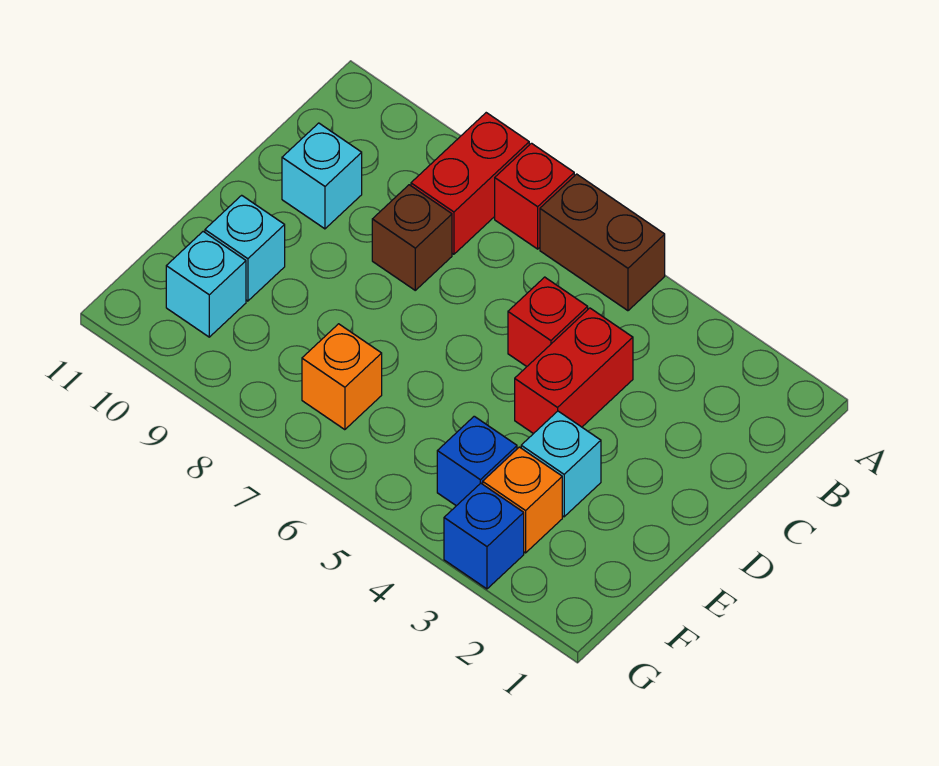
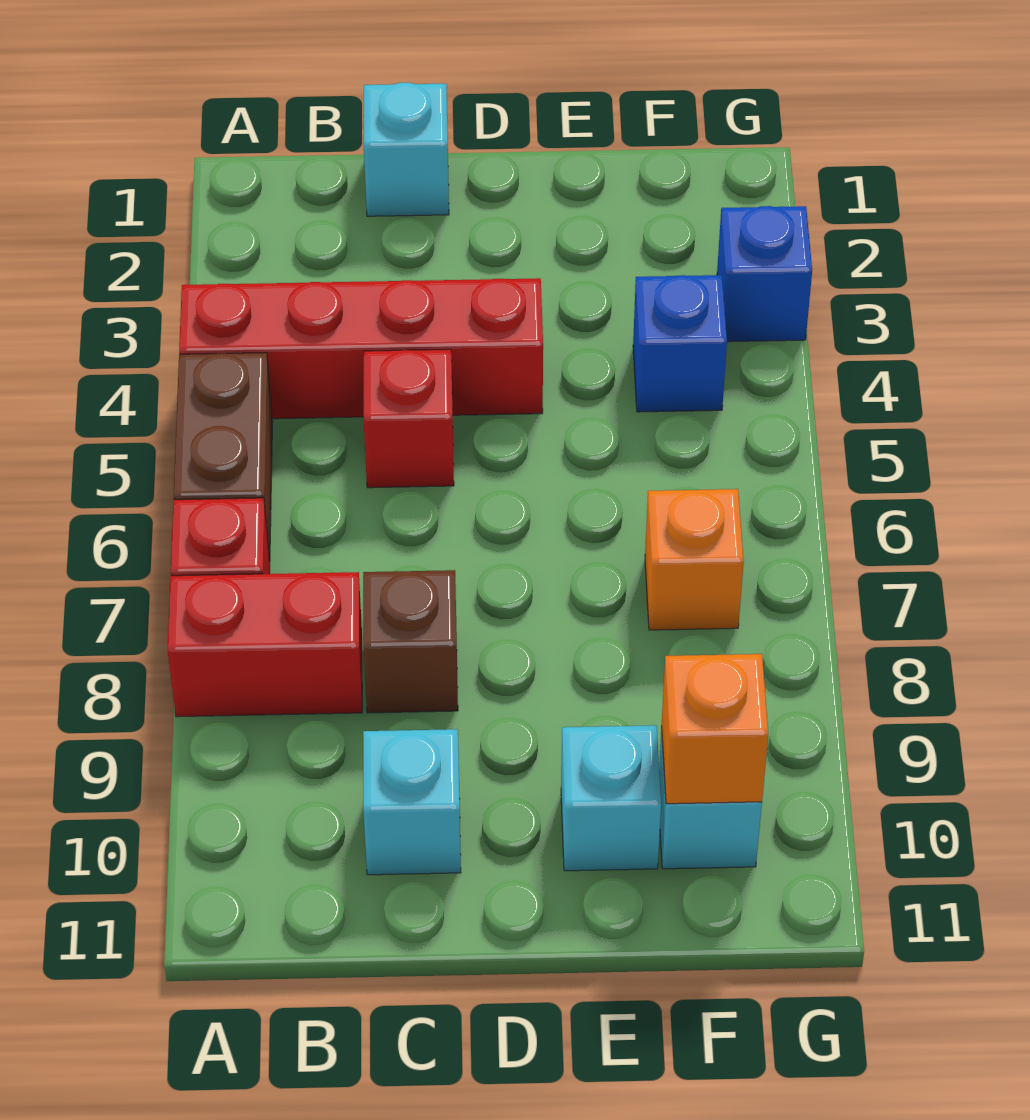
red brick C4:D4 level 1 -> red brick A4:D4 level 1
cyan brick E3 level 1 -> cyan brick C1 level 1
orange brick F3 level 1 -> orange brick F10 level 2

